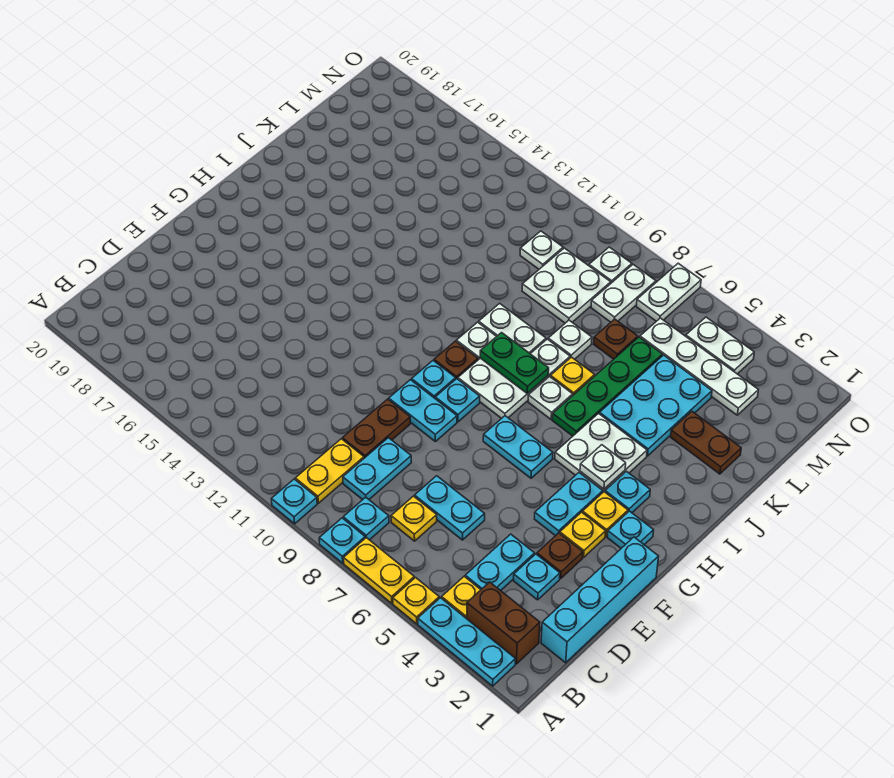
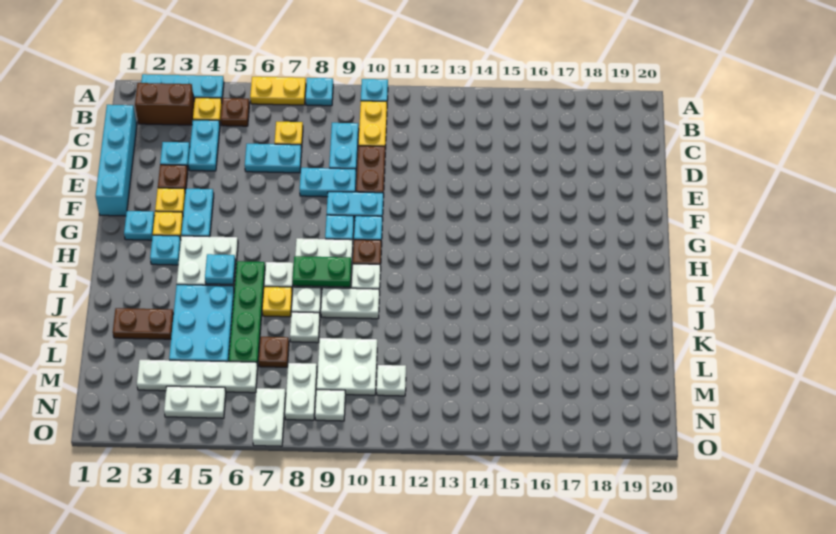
yellow plate A5 level 1 -> none
none -> brown plate B5 level 1
cyan plate B8 level 1 -> cyan plate I5 level 2
cyan plate G6:G7 level 1 -> cyan plate E8:E9 level 1
white plate H4 level 2 -> none

